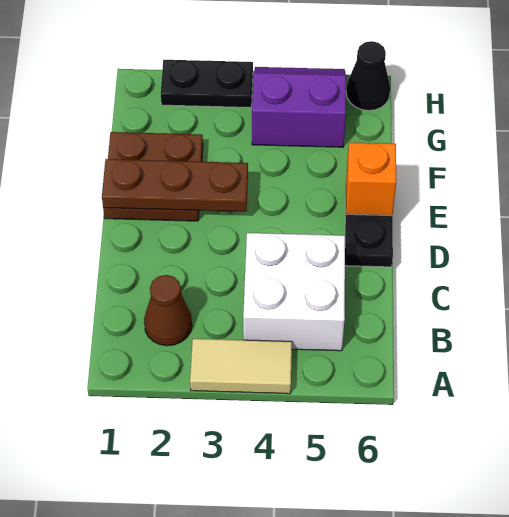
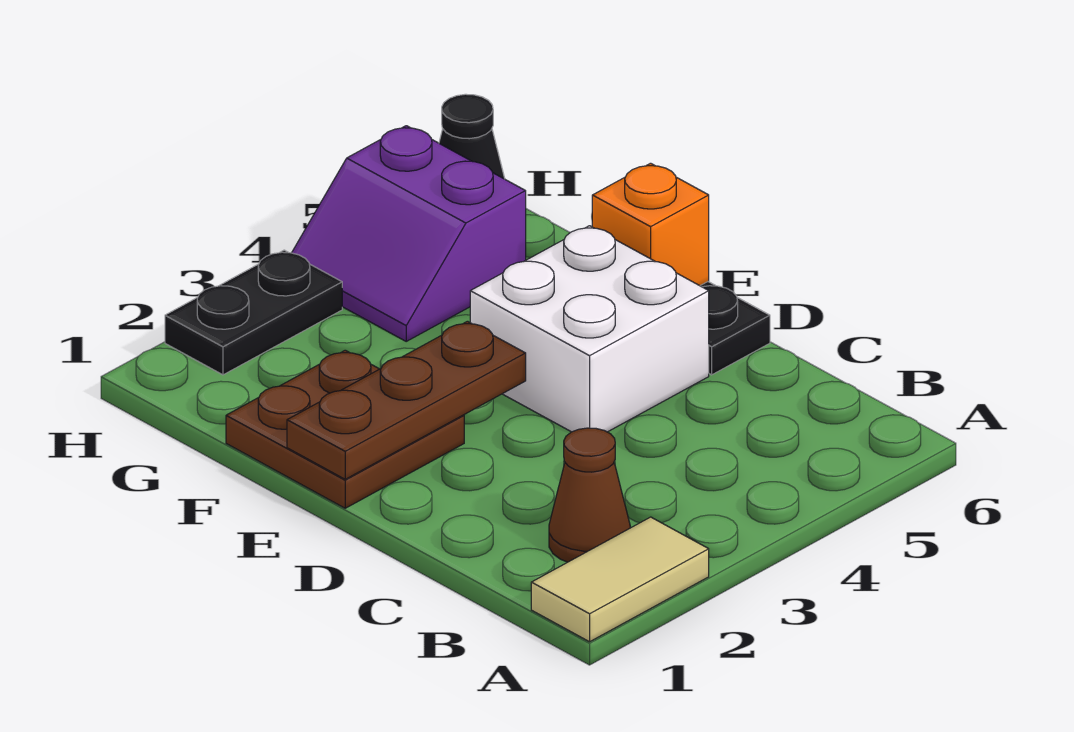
tan tile A3:A4 level 1 -> tan tile A1:A2 level 1
white brick B4:C5 level 1 -> white brick D4:E5 level 1
purple slope G4:H5 level 1 top G -> purple slope G4:H5 level 1 top 5

